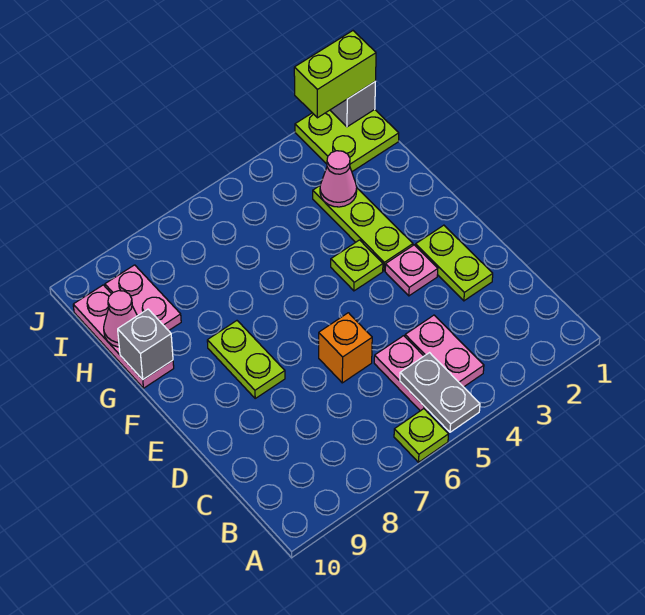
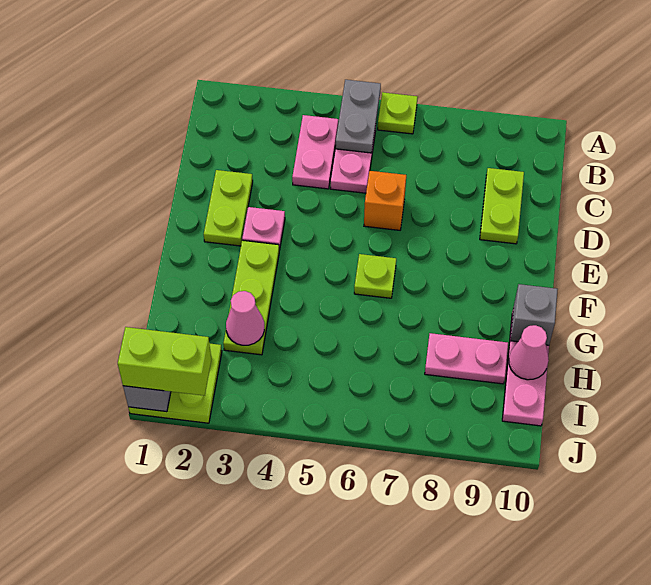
lime plate E8:F8 level 1 -> lime plate C9:D9 level 1
lime plate F4 level 1 -> lime plate F6 level 1
pink plate H9:I9 level 1 -> pink plate H8:H9 level 1

